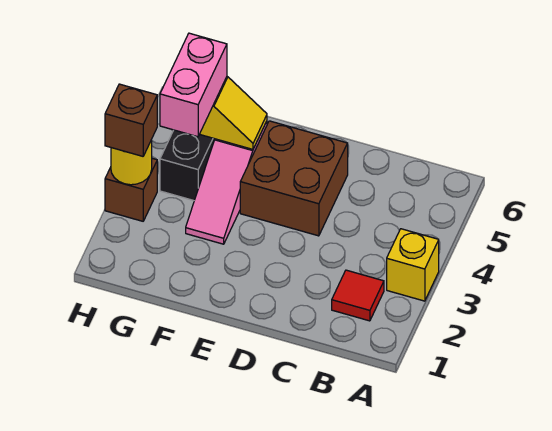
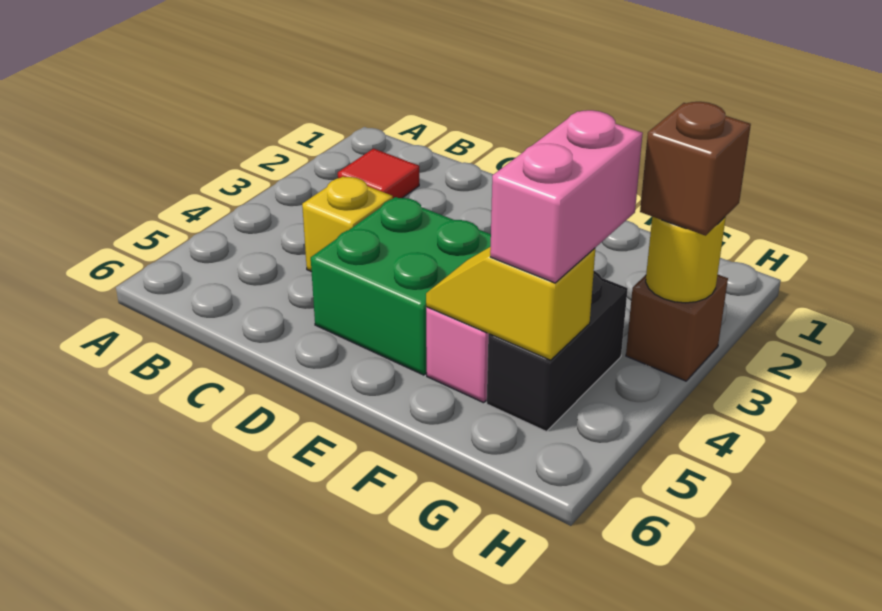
yellow brick A3 level 1 -> yellow brick C4 level 1
brown brick D4:E5 level 1 -> green brick D4:E5 level 1

